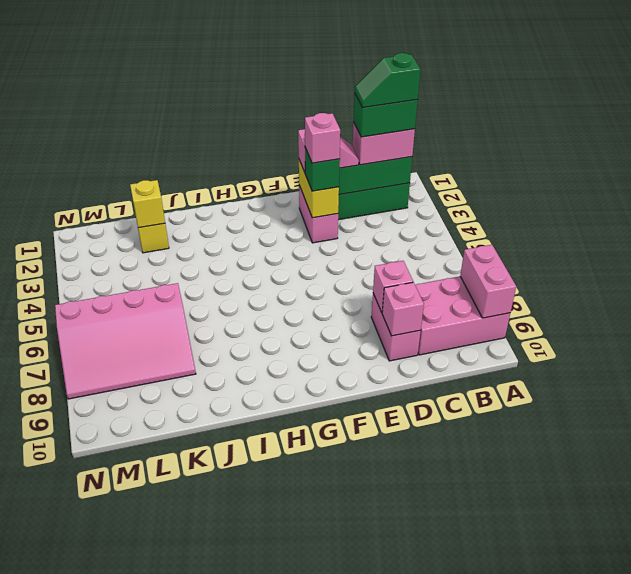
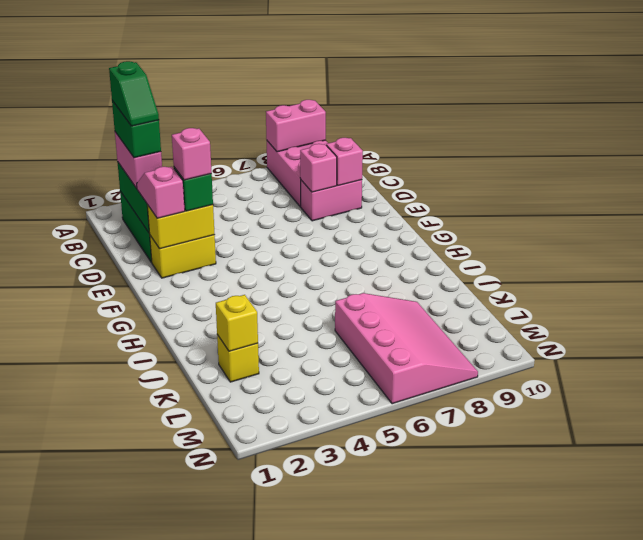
pink brick E2:E3 level 1 -> yellow brick E2:E3 level 1

